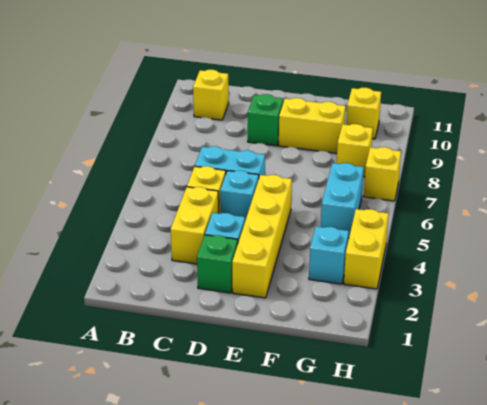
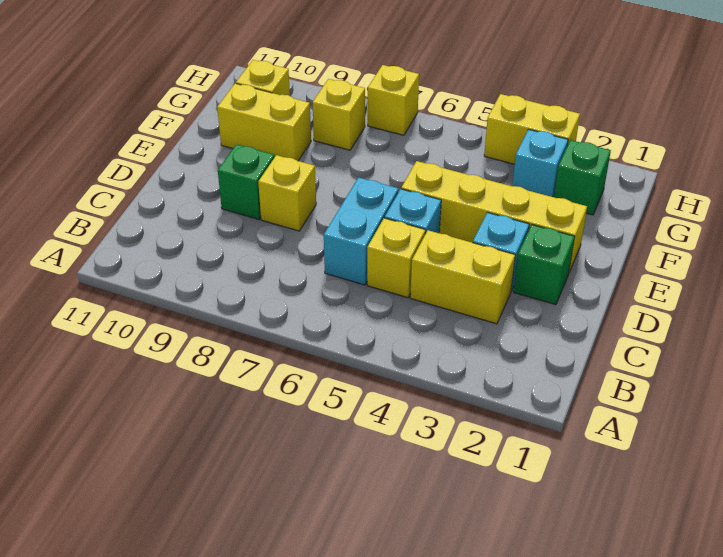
yellow brick B10 level 1 -> yellow brick D8 level 1
yellow brick E9:F9 level 1 -> yellow brick F9:F10 level 1
none -> green brick G2 level 1
cyan brick G5:G6 level 1 -> none

